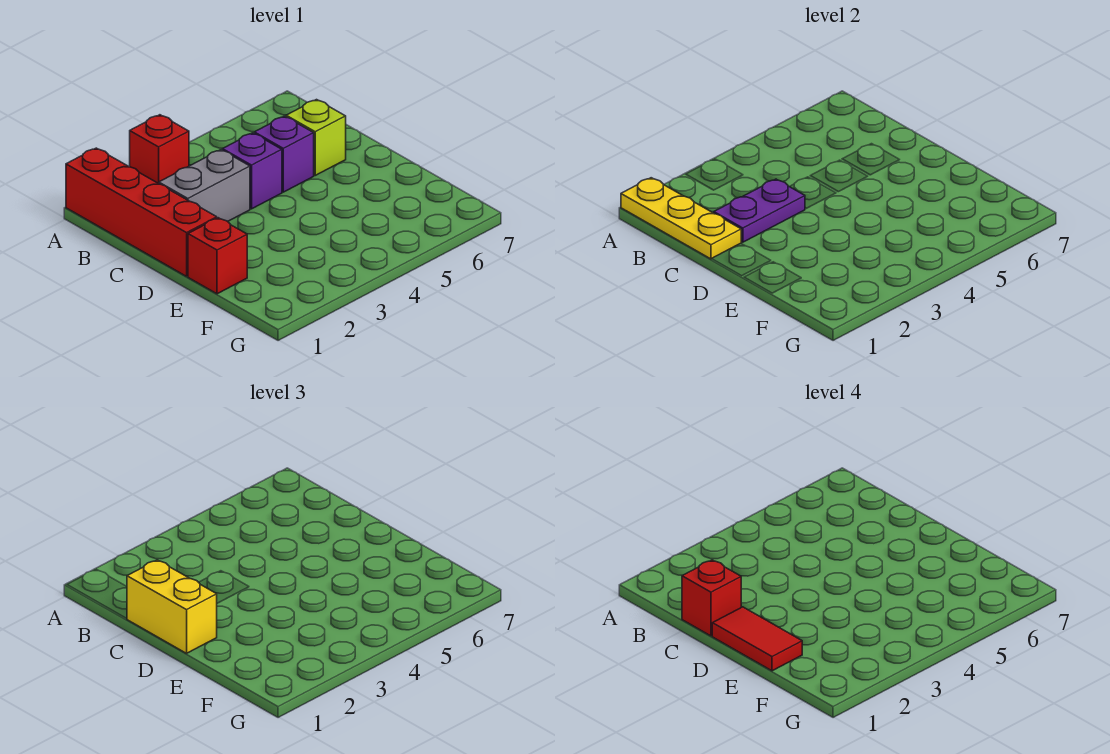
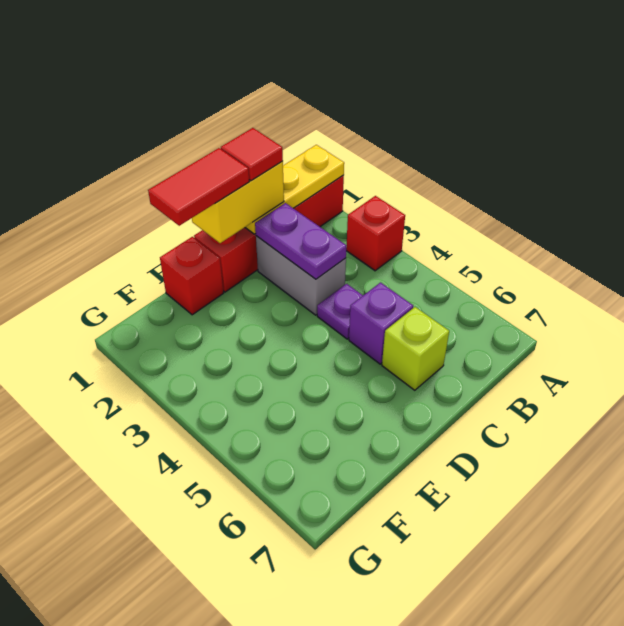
red brick C1 level 4 -> red tile C1 level 4
purple brick C4 level 1 -> purple plate C4 level 1

